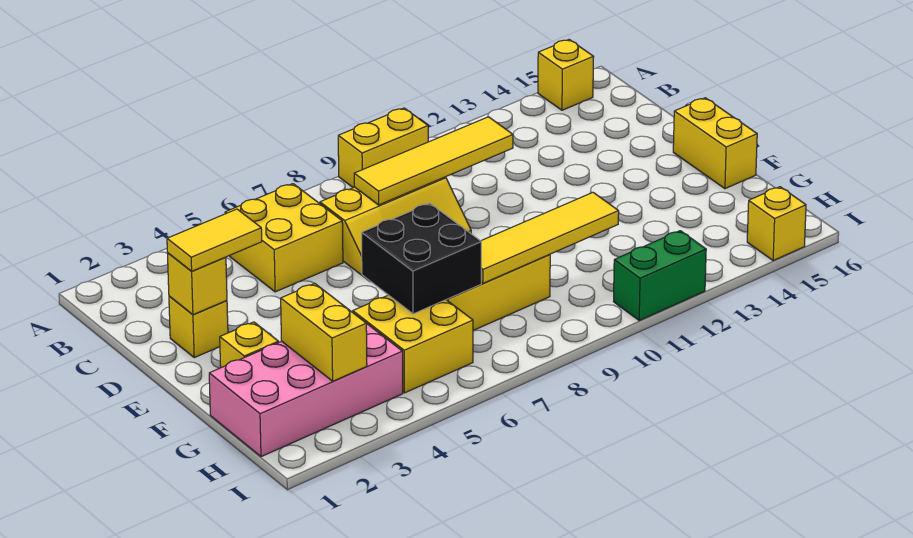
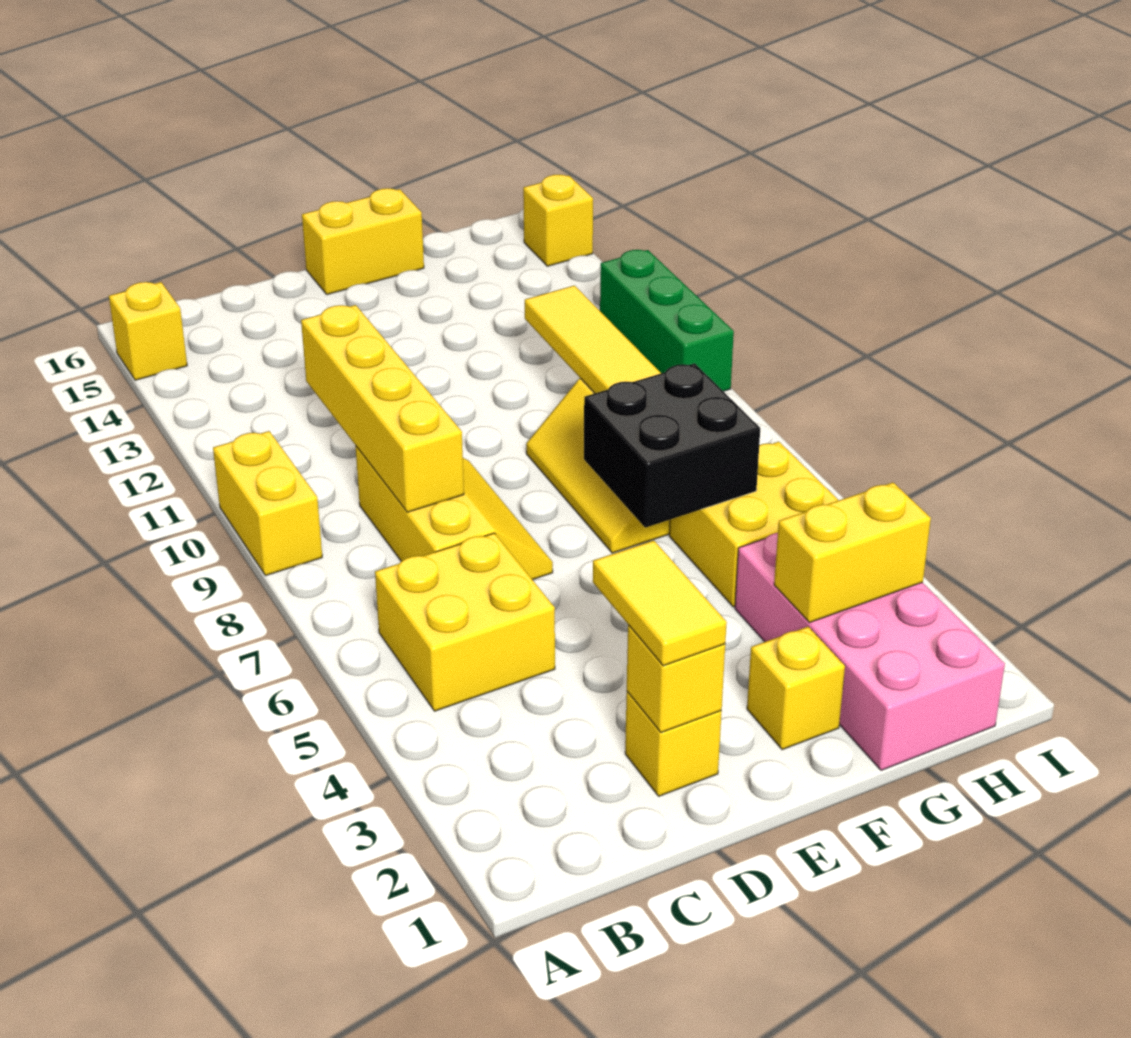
yellow tile C8:C11 level 2 -> yellow brick C8:C11 level 2
green brick I11:I12 level 1 -> green brick I10:I12 level 1

